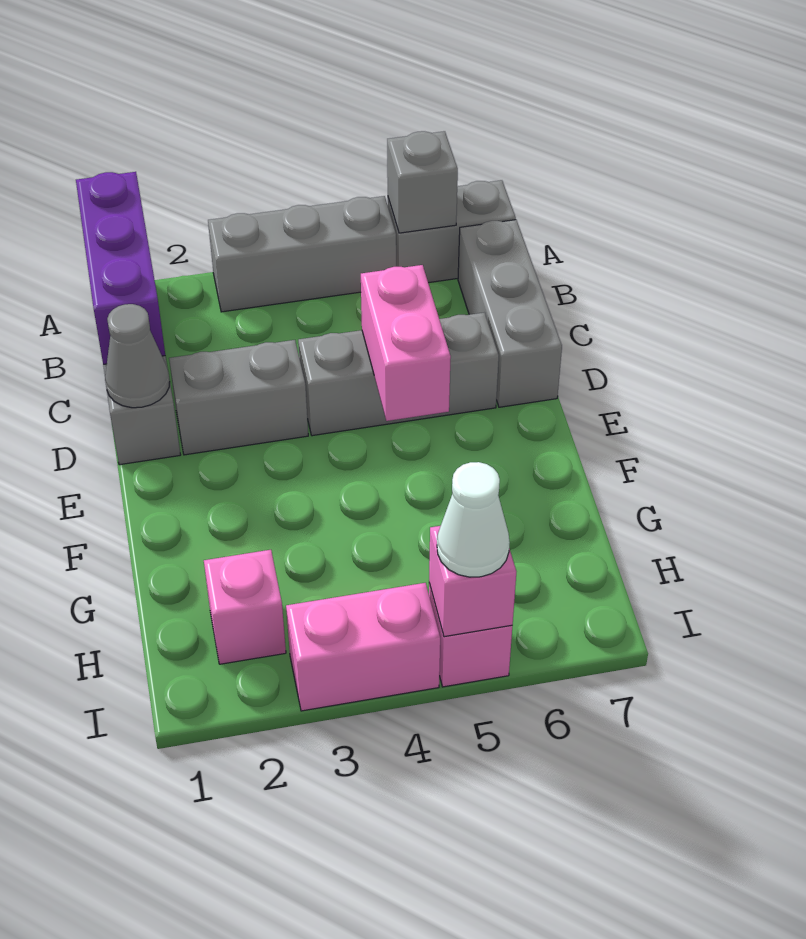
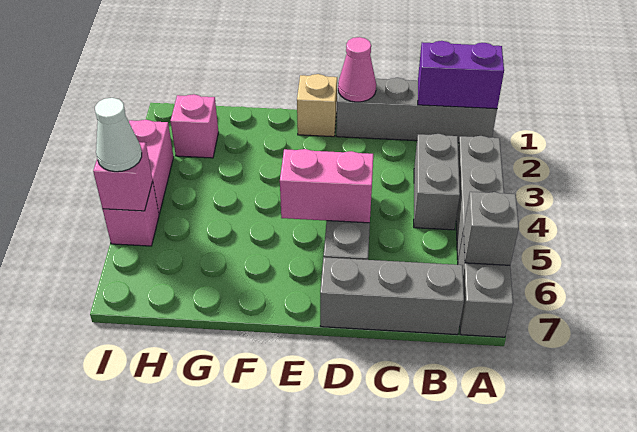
purple brick A1:C1 level 2 -> purple brick A1:B1 level 2
grey cone D1 level 2 -> pink cone D1 level 2
grey brick D2:D3 level 1 -> grey brick B3:B4 level 1
none -> tan brick E1 level 1

